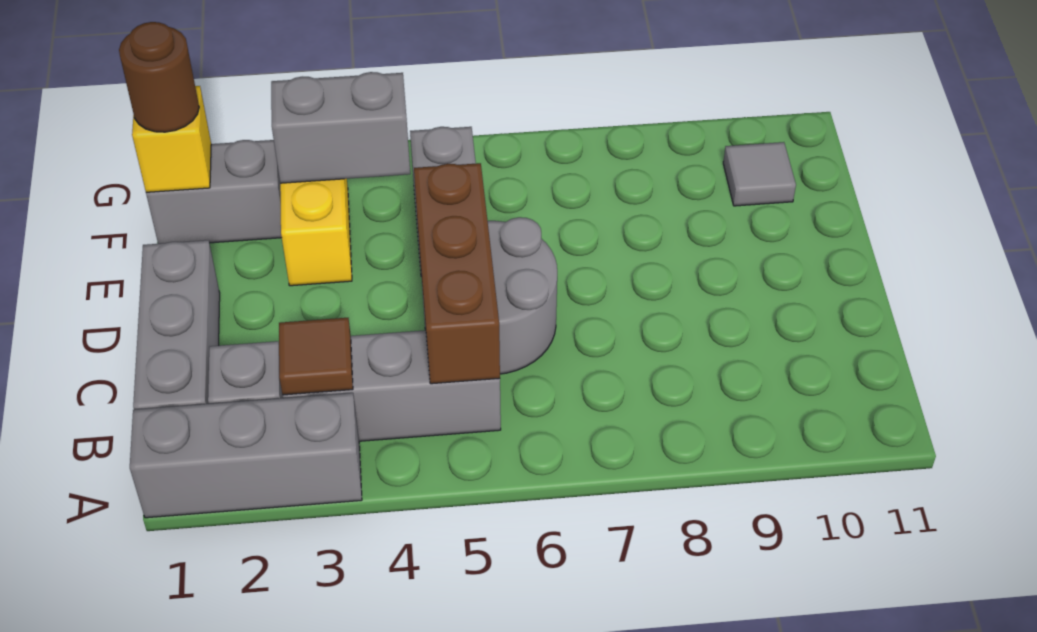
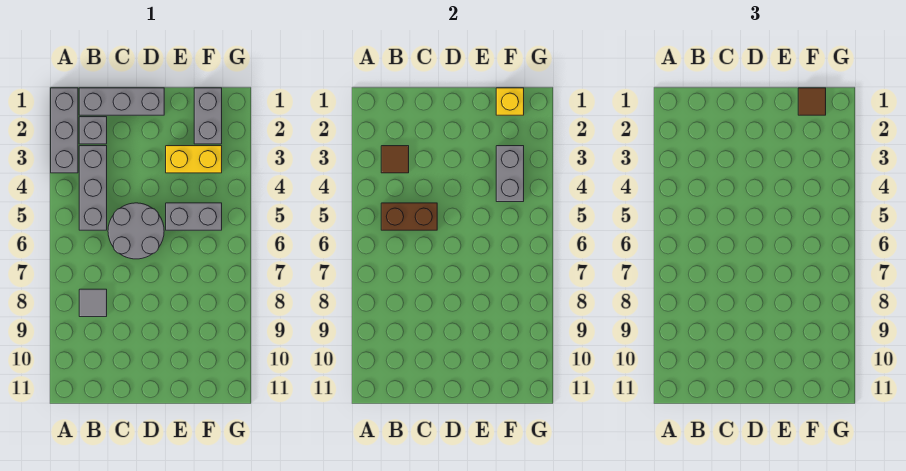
brown brick B5:D5 level 2 -> brown brick B5:C5 level 2
brown round brick F1 level 3 -> brown tile F1 level 3
grey tile F10 level 1 -> grey tile B8 level 1

